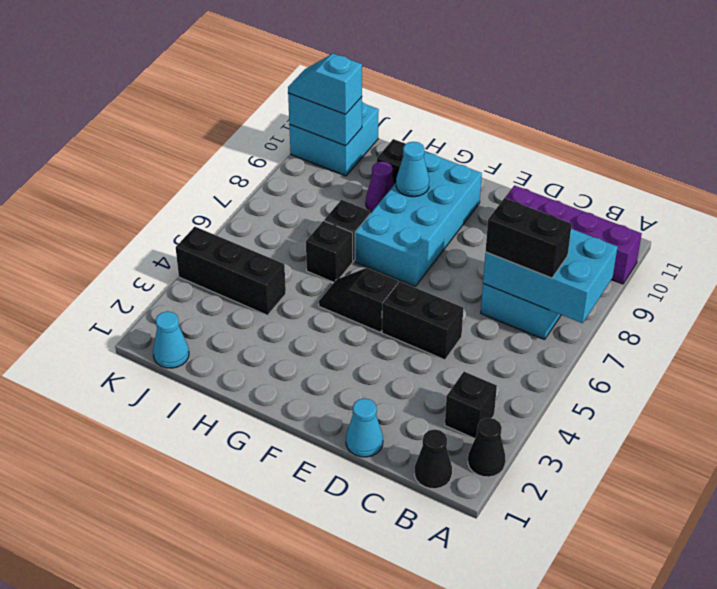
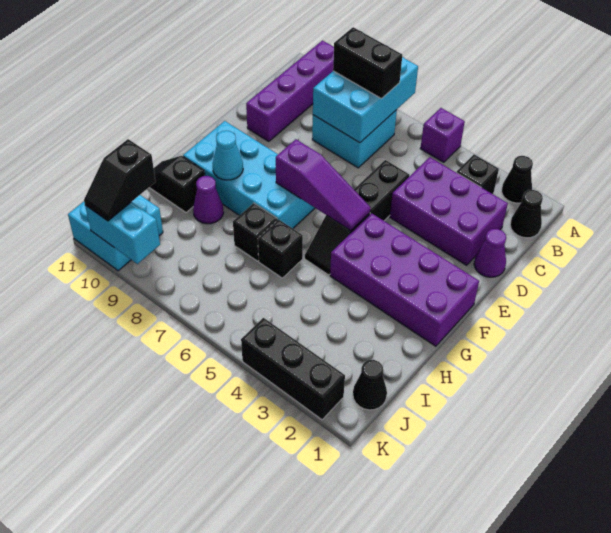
none -> purple brick A5 level 1
black brick B7:C7 level 3 -> black brick B7:B8 level 3
none -> purple brick C2:D4 level 1
cyan cone D1 level 1 -> purple cone D1 level 1
none -> purple brick F1:G4 level 1
none -> purple slope F5:F7 level 2 top 7
black brick I4:K4 level 1 -> black brick K2:K4 level 1
cyan cone J1 level 1 -> black cone J1 level 1
cyan brick J10:K10 level 2 -> cyan brick K9:K10 level 2
cyan slope J10:K10 level 3 top J -> black slope J10:K10 level 3 top J

